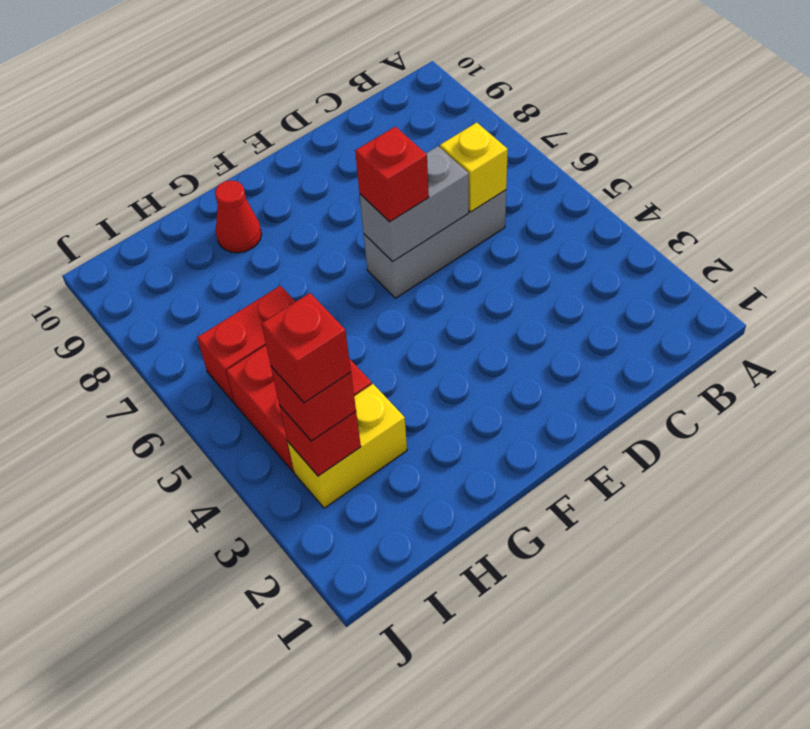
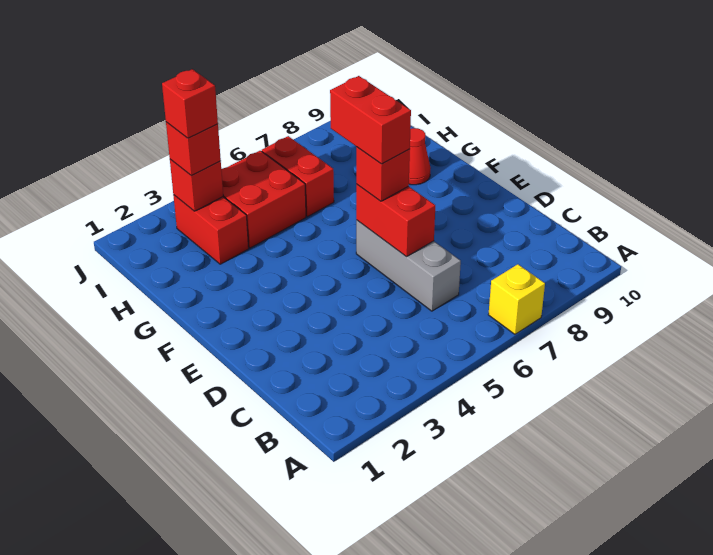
yellow brick C6 level 2 -> yellow brick A7 level 1
grey brick D6:E6 level 2 -> red brick D6:E6 level 2
none -> red brick E6:F6 level 4
yellow brick H3:I3 level 1 -> red brick H3:I3 level 1

